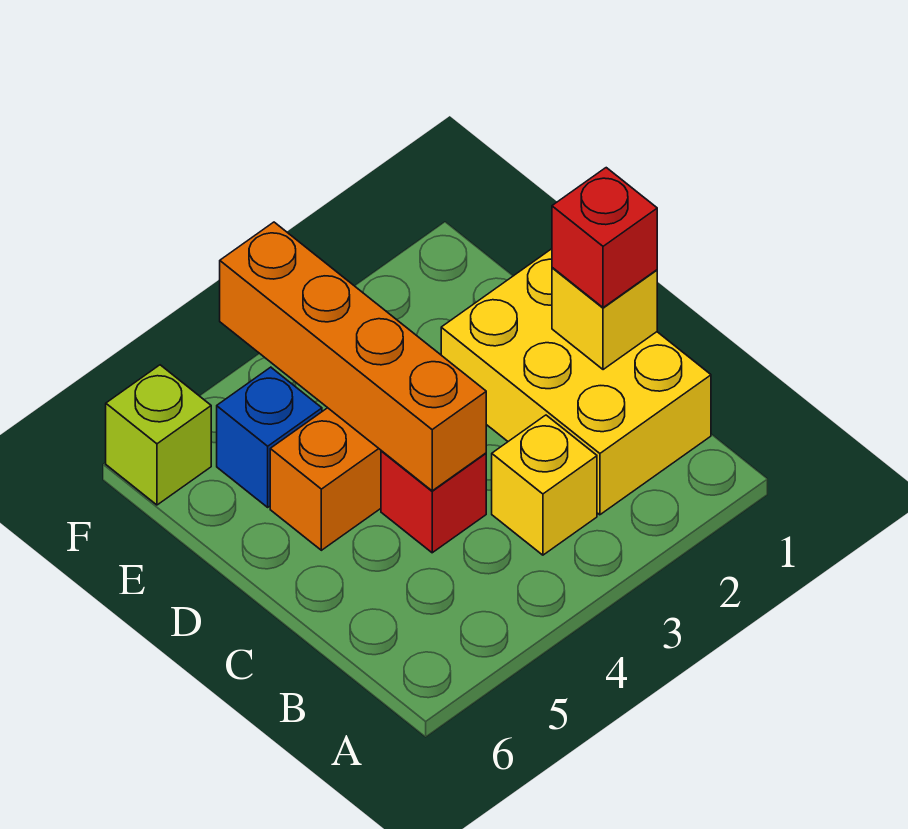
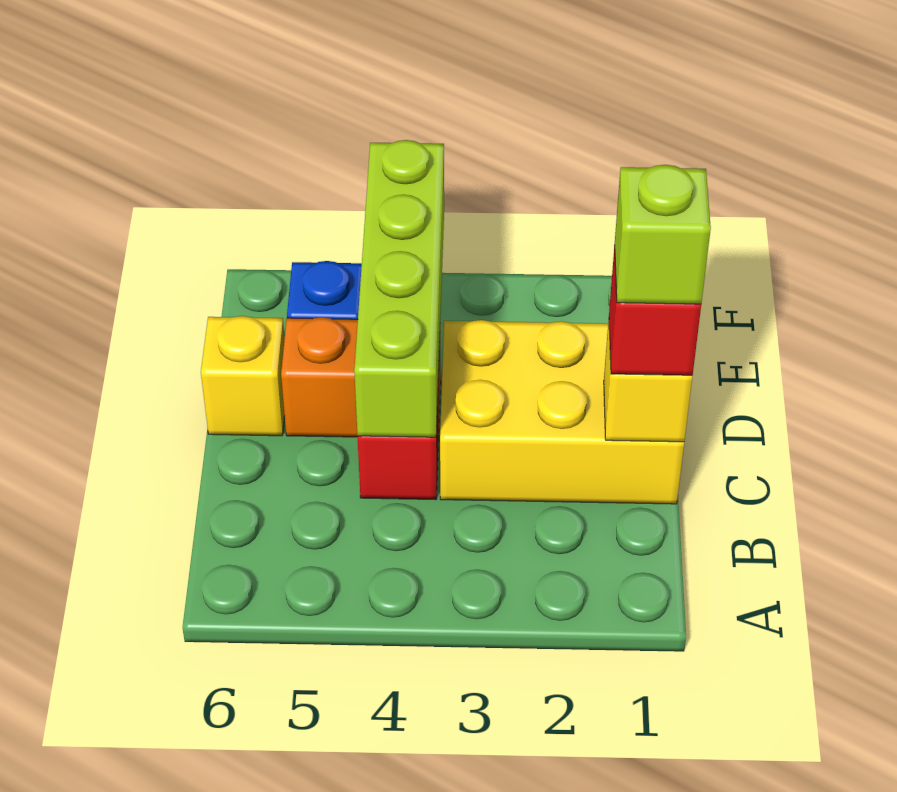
yellow brick B1:D2 level 1 -> yellow brick C1:D3 level 1
yellow brick B3 level 1 -> yellow brick D6 level 1
orange brick C4:F4 level 2 -> lime brick C4:F4 level 2
lime brick F6 level 1 -> lime brick C1 level 4

